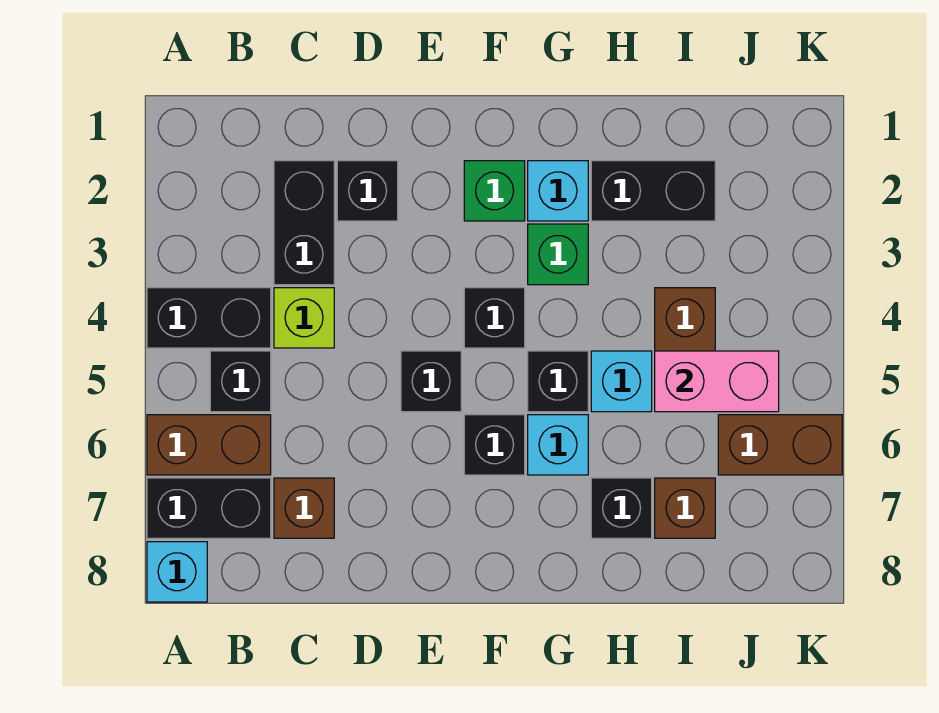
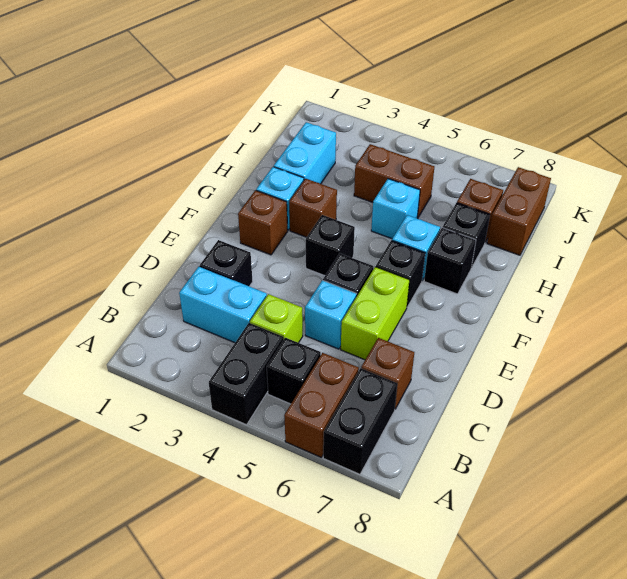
cyan brick A8 level 1 -> cyan brick D5 level 1
black brick C2:C3 level 1 -> cyan brick C2:C3 level 1
none -> lime brick D6:E6 level 1
green brick F2 level 1 -> brown brick F2 level 1
green brick G3 level 1 -> brown brick G3 level 1
black brick G5 level 1 -> black brick G7 level 1
black brick H2:I2 level 1 -> cyan brick H2:I2 level 1
pink brick I5:J5 level 2 -> none
brown brick J6:K6 level 1 -> brown brick I8:J8 level 1

